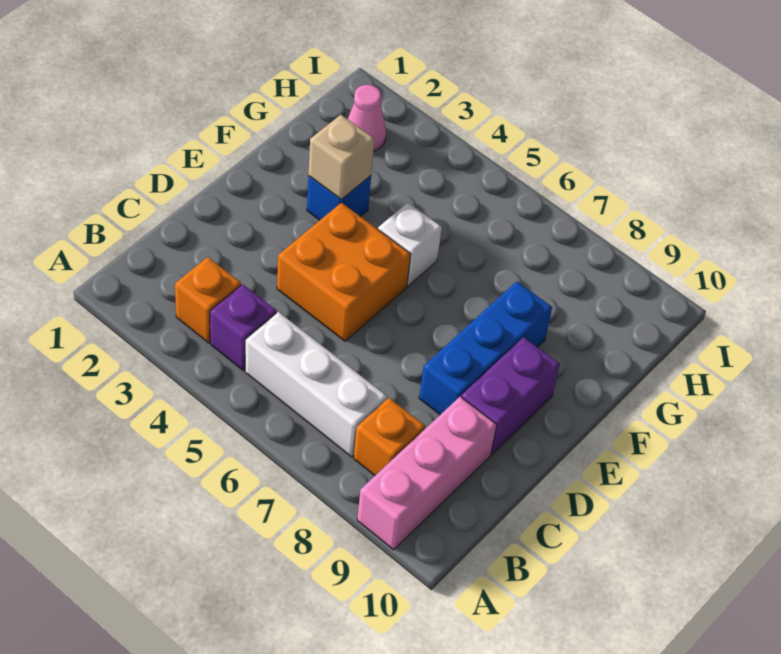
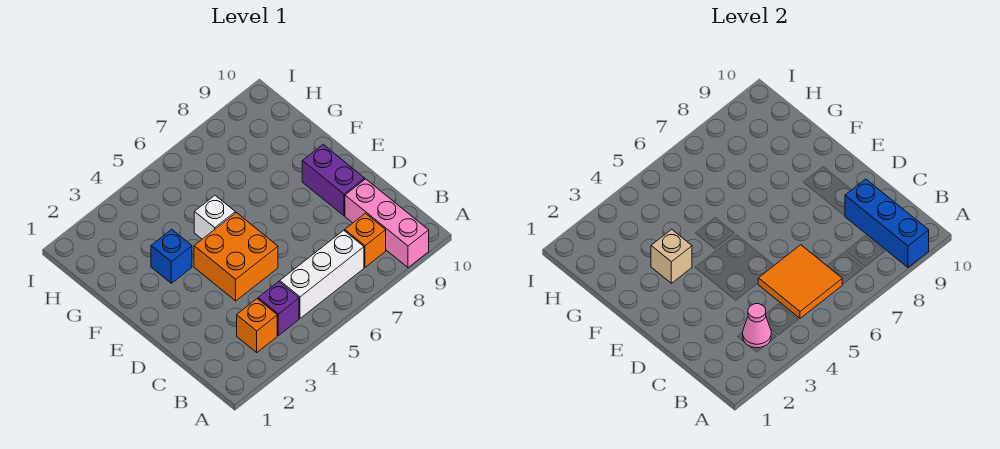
none -> orange tile B5:C6 level 2
blue brick D8:F8 level 1 -> blue brick A9:C9 level 2
pink cone H2 level 1 -> pink cone B3 level 2

